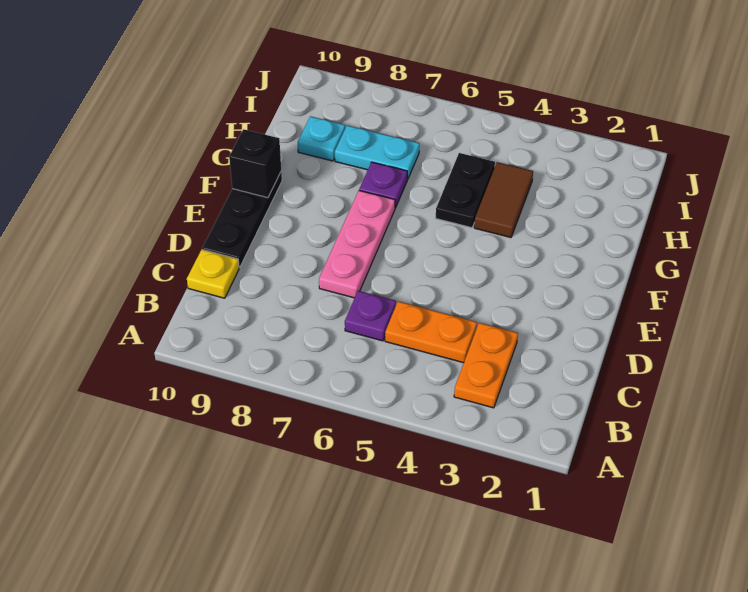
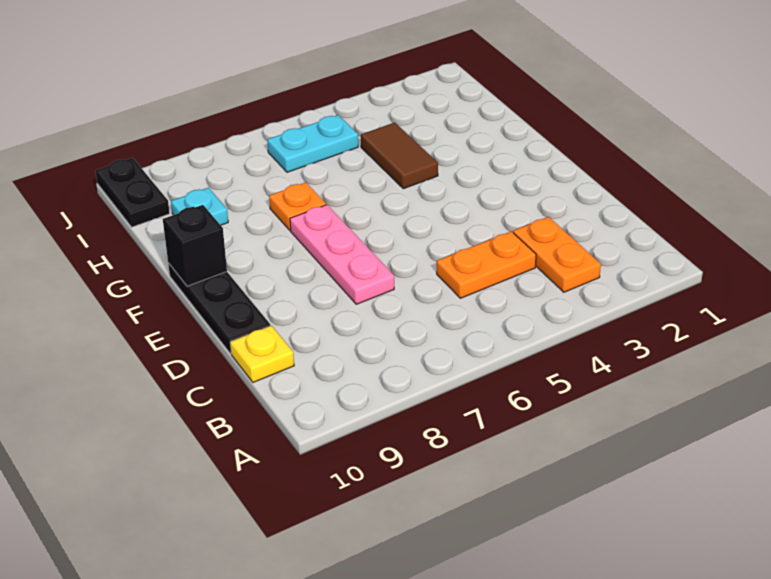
purple plate C6 level 1 -> none
black plate G5:H5 level 1 -> black plate I10:J10 level 1
purple plate G7 level 1 -> orange plate G7 level 1
cyan plate H7:H8 level 1 -> cyan plate I5:I6 level 1

